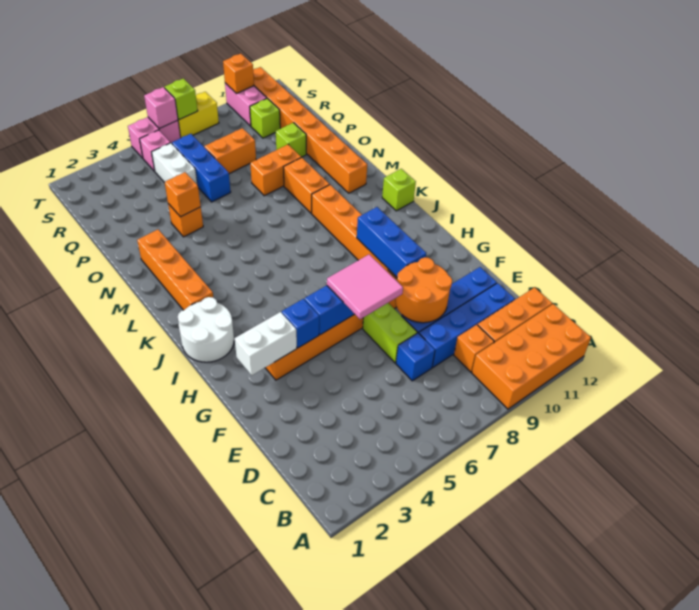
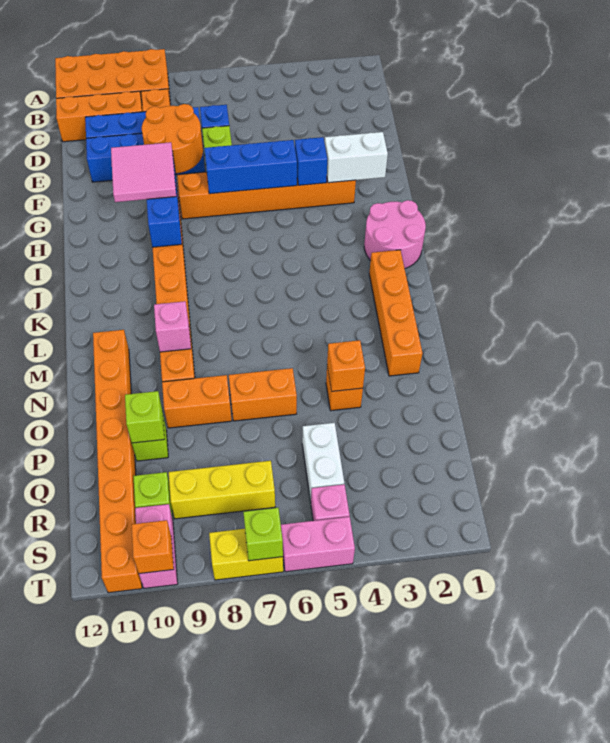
pink tile F6:G7 level 3 -> pink tile G9:H10 level 3
white round brick I1:J2 level 1 -> pink round brick I1:J2 level 1
lime brick K12 level 1 -> lime brick P10 level 2
blue brick P6:R6 level 1 -> none
orange brick Q7:Q8 level 1 -> orange brick O6:O7 level 1
none -> yellow brick R7:R9 level 1
pink brick T6 level 2 -> pink brick M9 level 2

